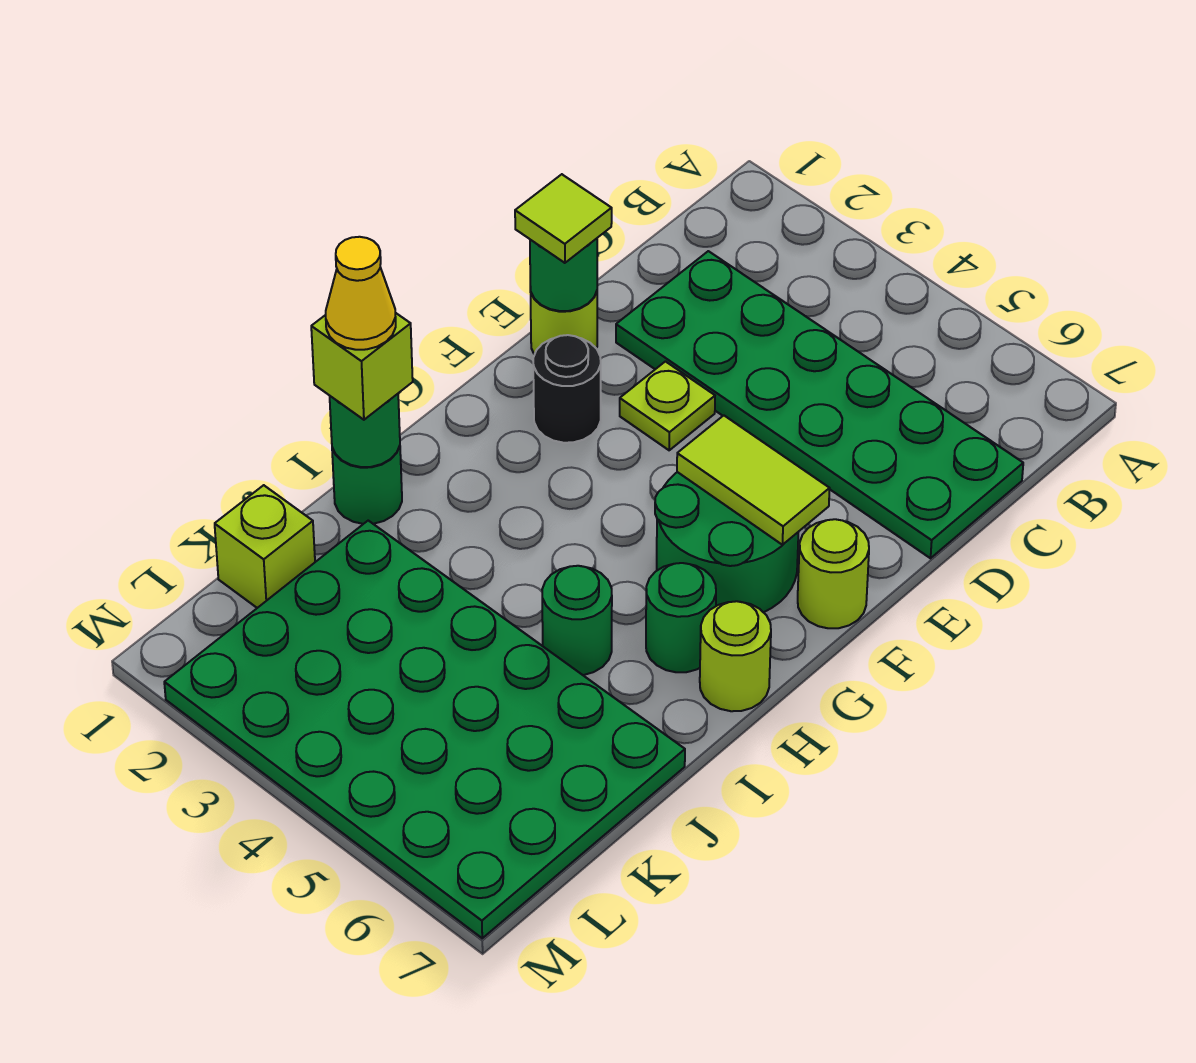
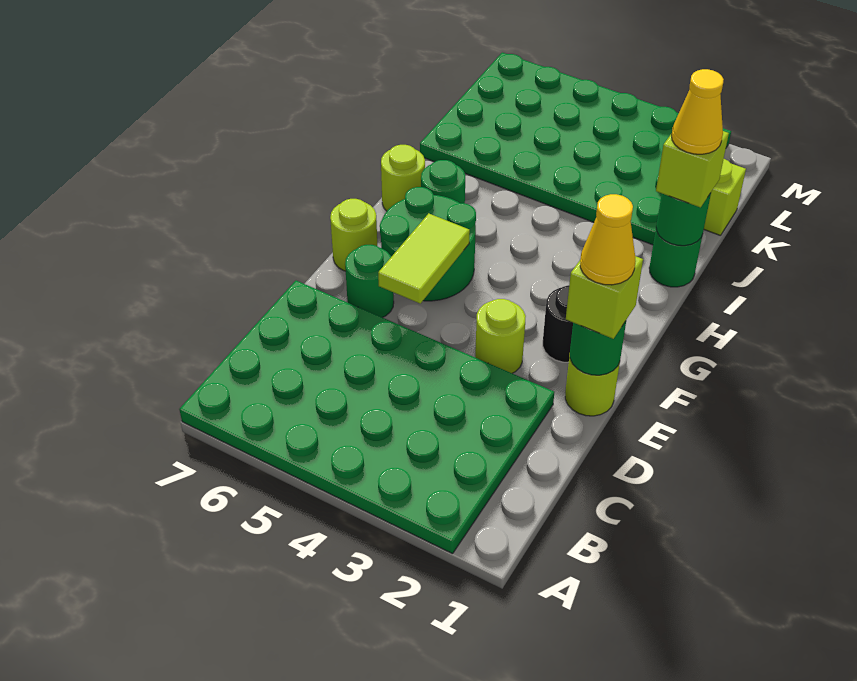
green plate C2:D7 level 1 -> green plate A2:D7 level 1
lime tile E1 level 3 -> lime brick E1 level 3
none -> yellow cone E1 level 4
lime plate E3 level 1 -> lime round brick E3 level 1
lime tile F5:F6 level 2 -> lime tile E5:F5 level 2
green round brick I5 level 1 -> green round brick E6 level 1

